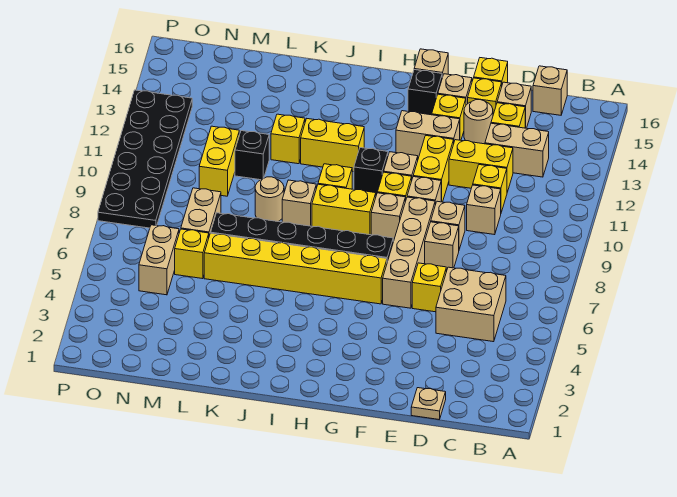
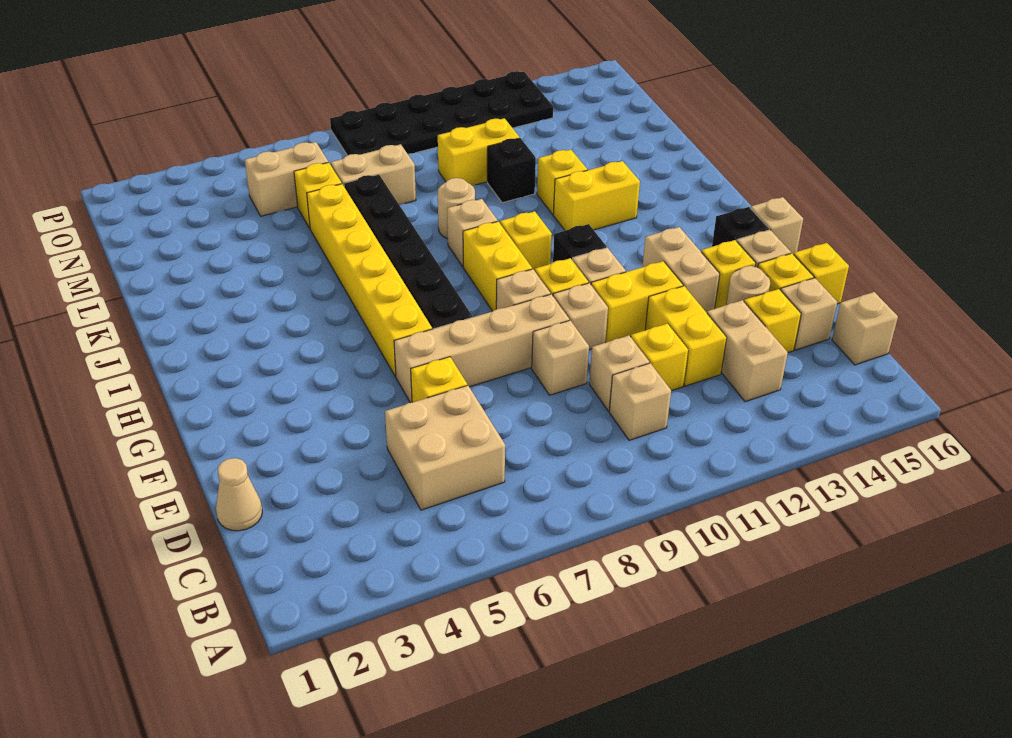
tan plate D1 level 1 -> tan cone D1 level 1
tan brick E8 level 1 -> tan brick C10 level 1
yellow brick I12:J12 level 1 -> yellow brick J12:J13 level 1

